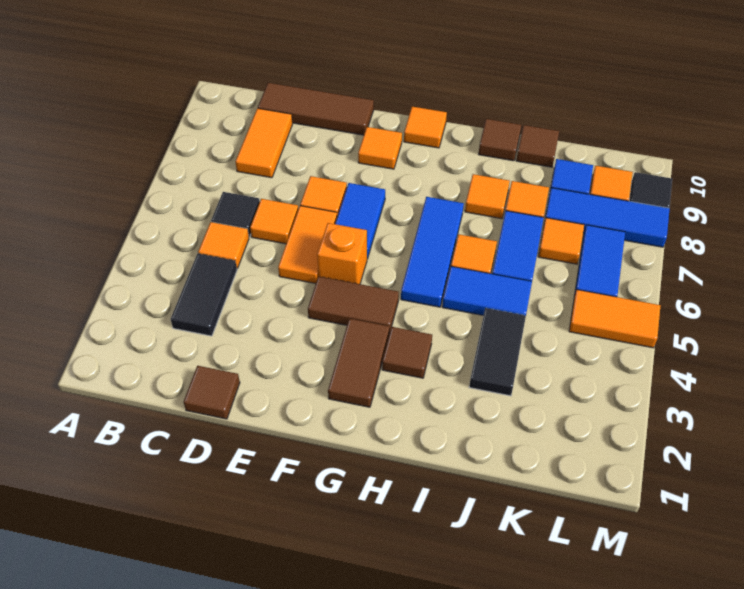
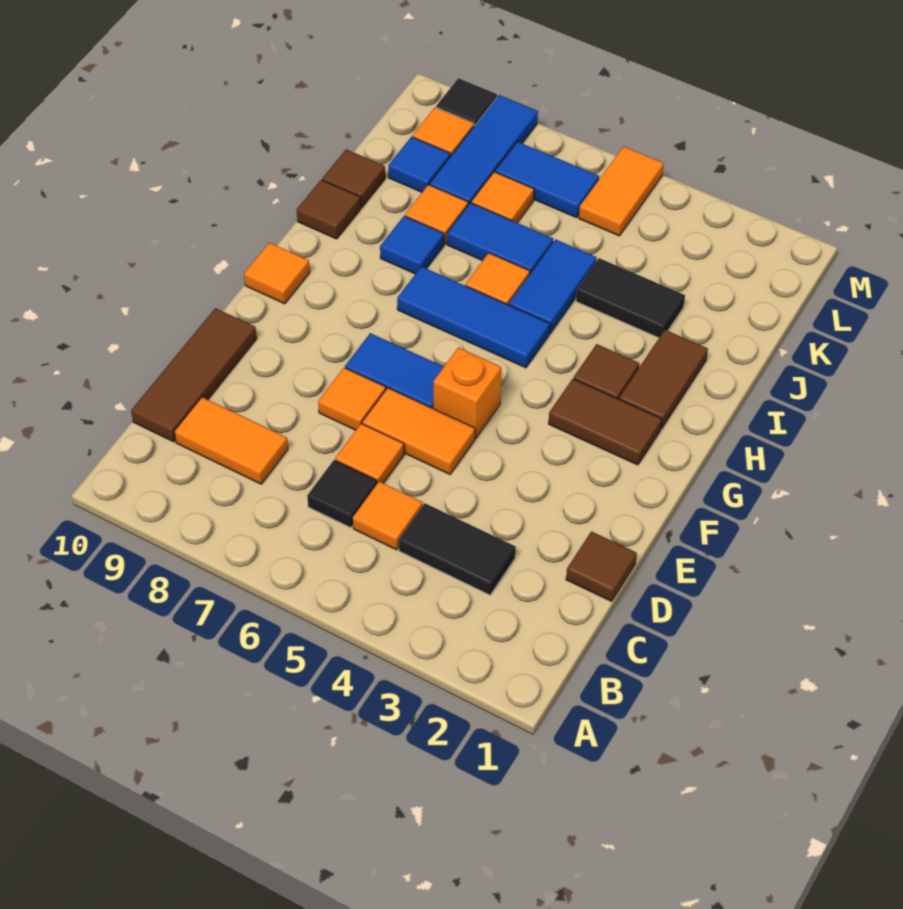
brown tile F4:G4 level 1 -> brown tile H2:I2 level 1
orange tile F9 level 1 -> none
orange tile I8 level 1 -> blue tile I8 level 1

